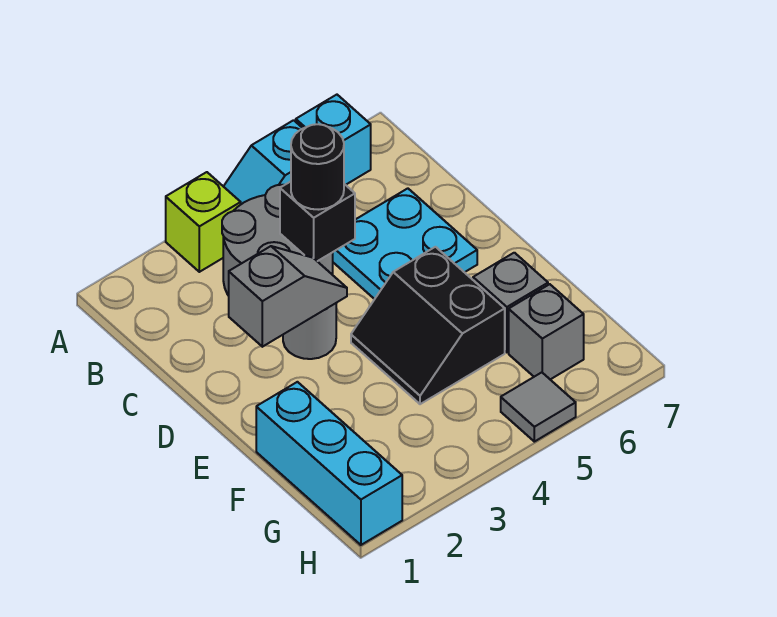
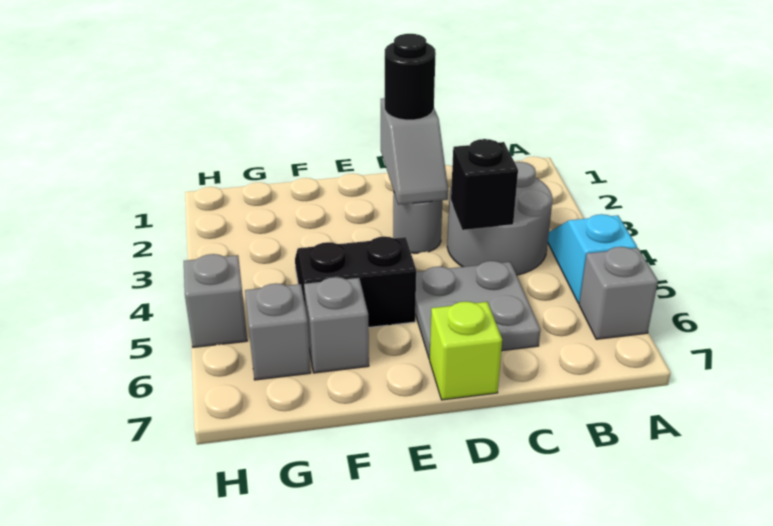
lime brick A3 level 1 -> lime brick D7 level 1
cyan brick A6 level 1 -> grey brick A6 level 1
black round brick C4 level 3 -> black round brick D2 level 3
cyan plate C5:D6 level 1 -> grey plate C5:D6 level 1
cyan brick F1:H1 level 1 -> none
grey tile H5 level 1 -> grey brick H5 level 1

